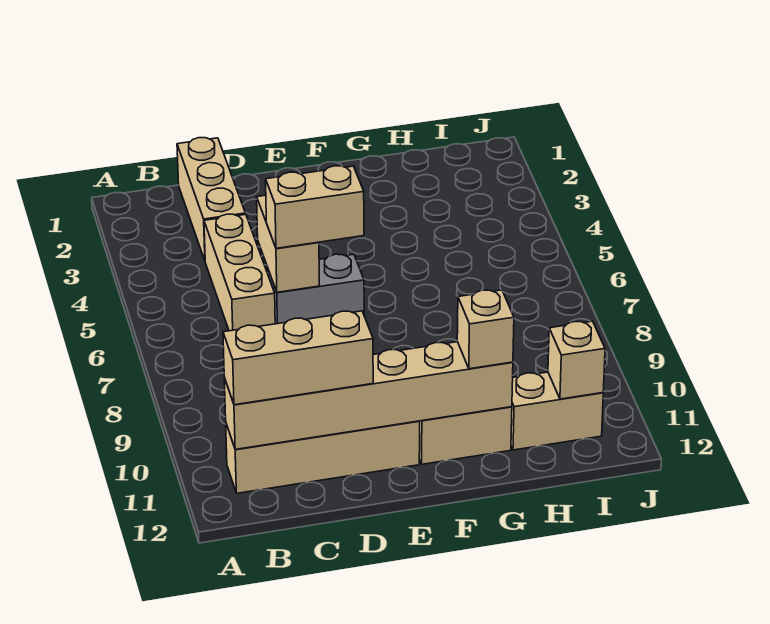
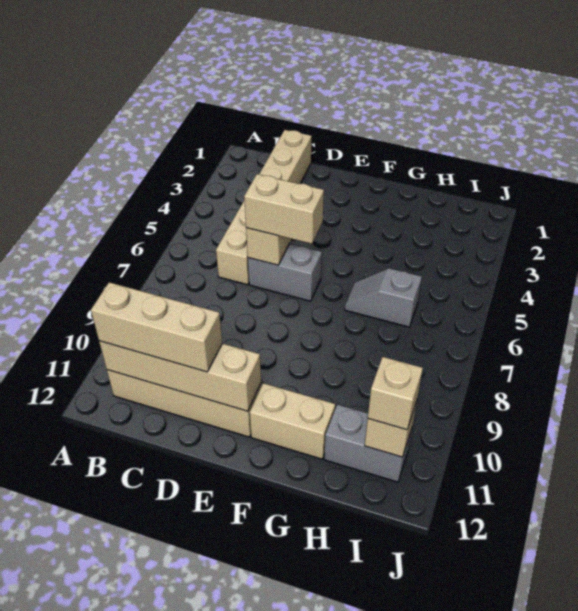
tan brick B11:G11 level 2 -> tan brick B11:E11 level 2
none -> grey slope G6:H6 level 1 top H
tan brick G11 level 3 -> tan brick I11 level 3
tan brick H11:I11 level 1 -> grey brick H11:I11 level 1

